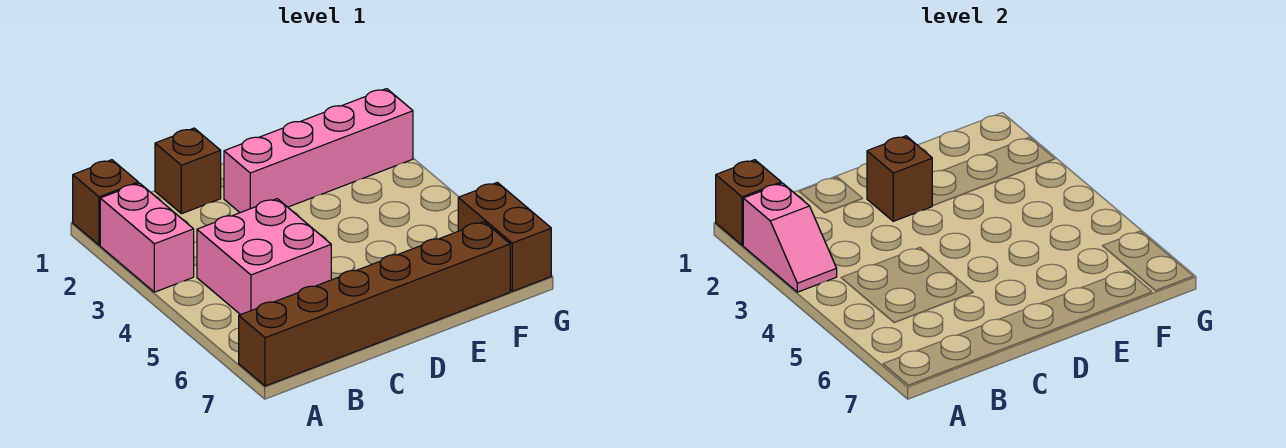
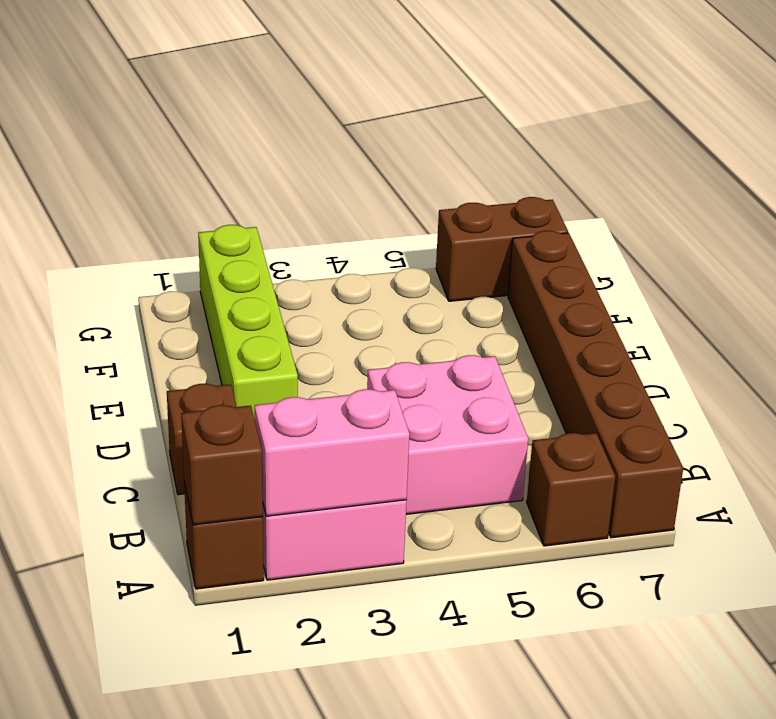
pink slope A2:A3 level 2 top 2 -> pink brick A2:A3 level 2
pink brick D2:G2 level 1 -> lime brick D2:G2 level 1
brown brick D2 level 2 -> brown brick A6 level 1

